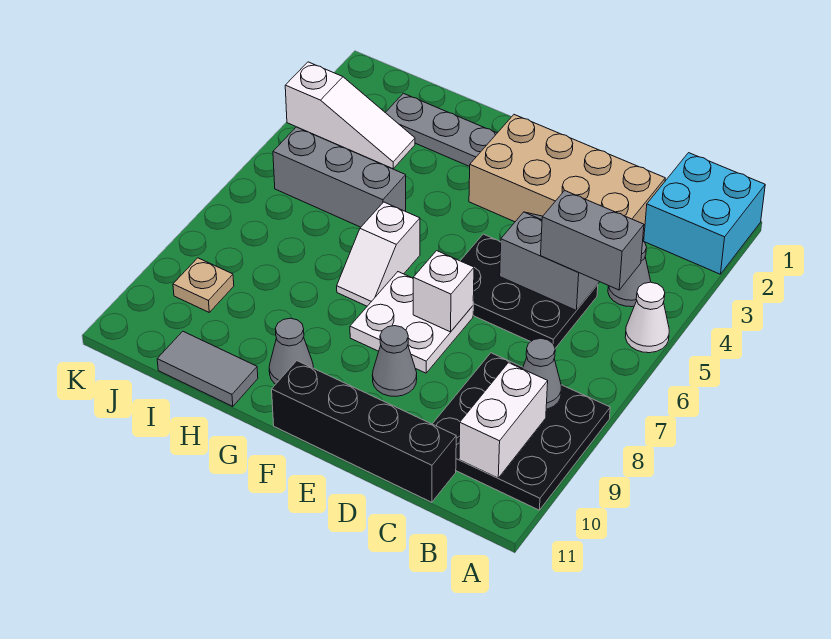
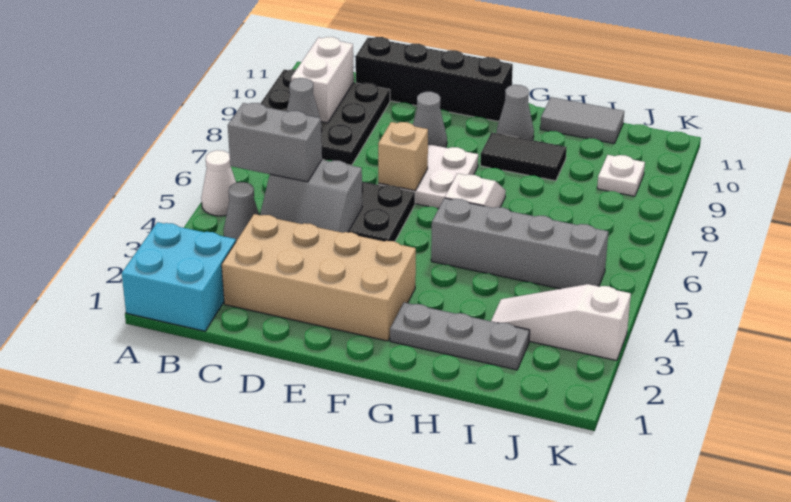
white brick E7 level 2 -> tan brick E7 level 2
none -> black tile G9:H9 level 1
grey brick H5:J5 level 1 -> grey brick G5:J5 level 1
tan plate J9 level 1 -> white plate J9 level 1

